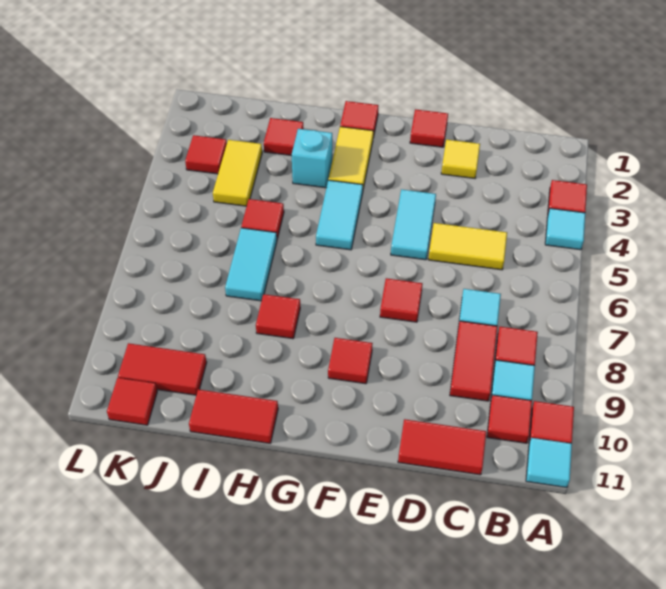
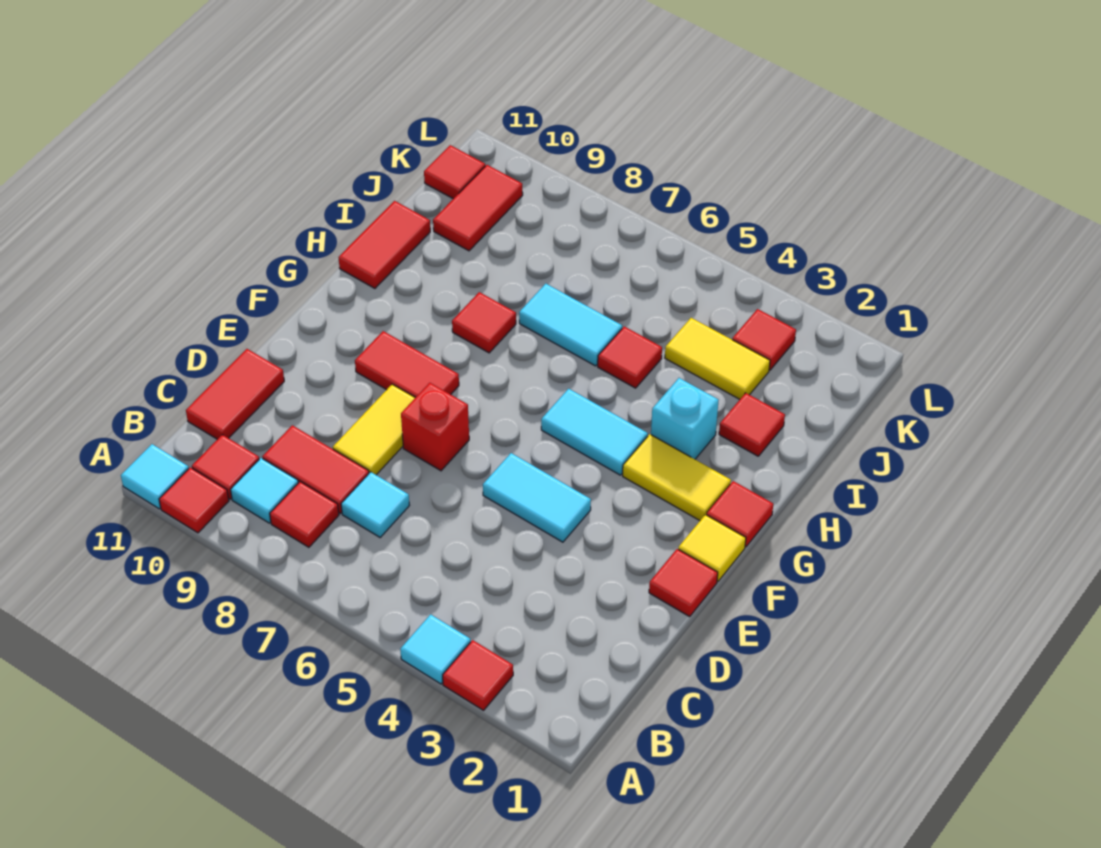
yellow tile C5:D5 level 1 -> yellow tile D8:E8 level 1
yellow tile D2 level 1 -> yellow tile F1 level 1
red tile E7 level 1 -> red brick E7 level 1
red tile F9 level 1 -> red tile F8:F9 level 1

